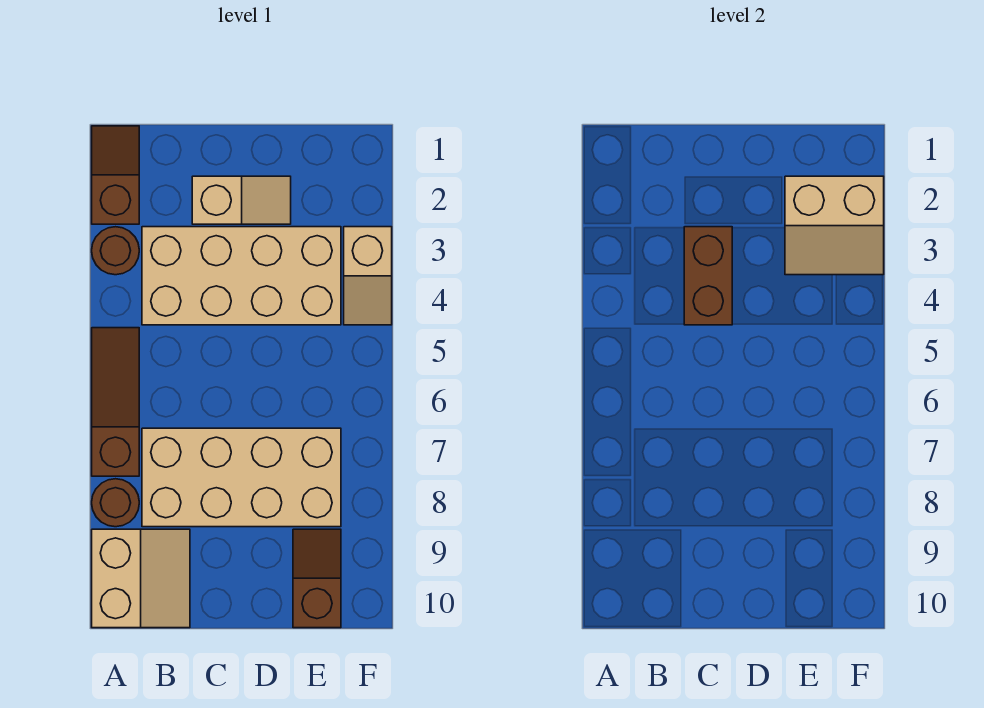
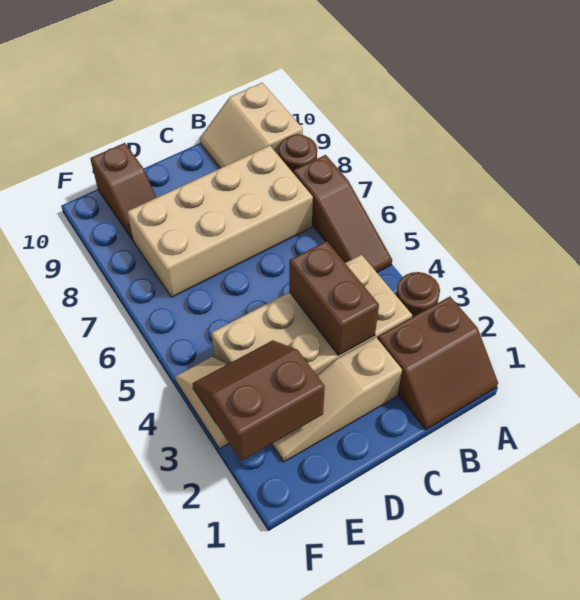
brown slope A1:A2 level 1 top 2 -> brown slope A1:B2 level 1 top 2
tan slope C2:D2 level 1 top C -> tan slope C2:E2 level 1 top C
tan slope E2:F3 level 2 top 2 -> brown slope E2:F3 level 2 top 2

